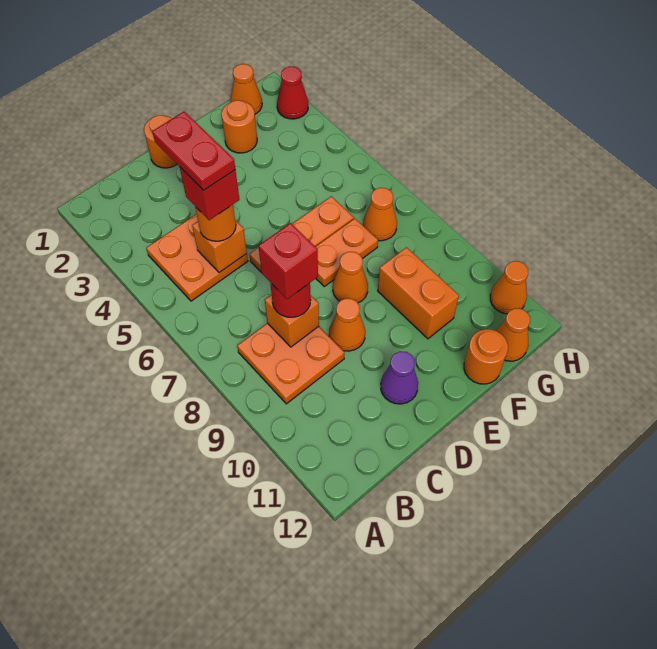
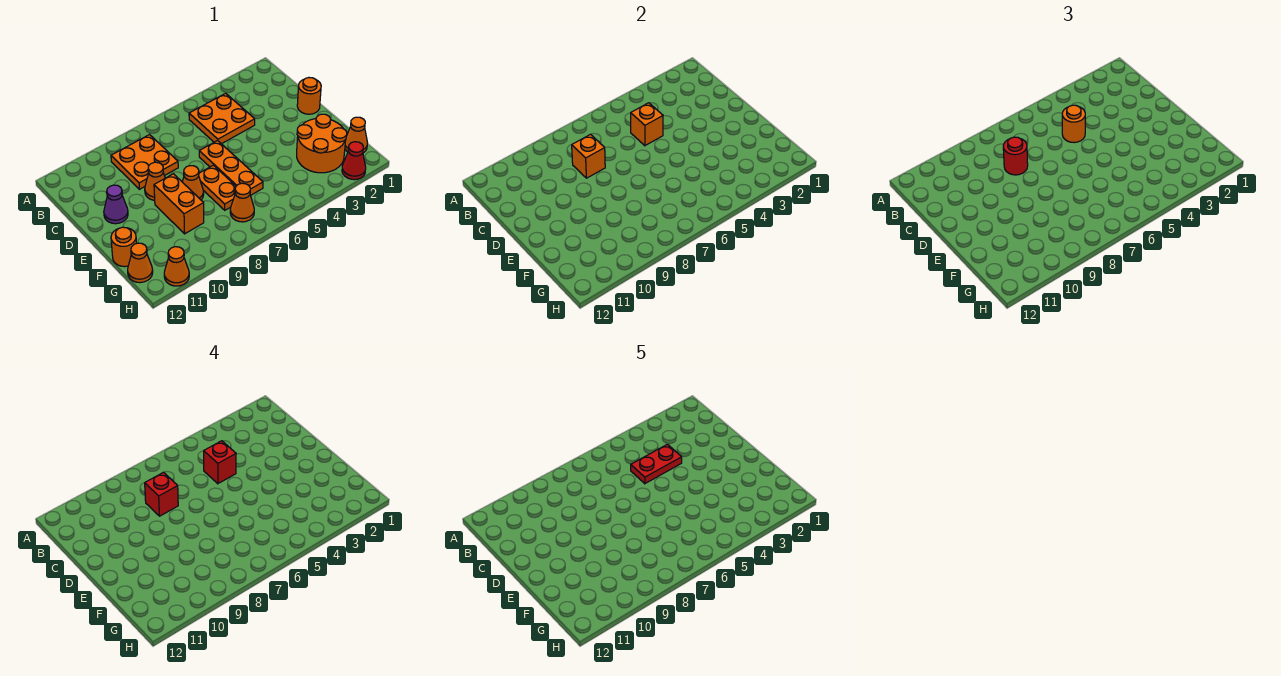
orange round brick F2 level 1 -> orange round brick F2:G3 level 1
orange brick F9:F10 level 1 -> orange brick E9:F9 level 1

